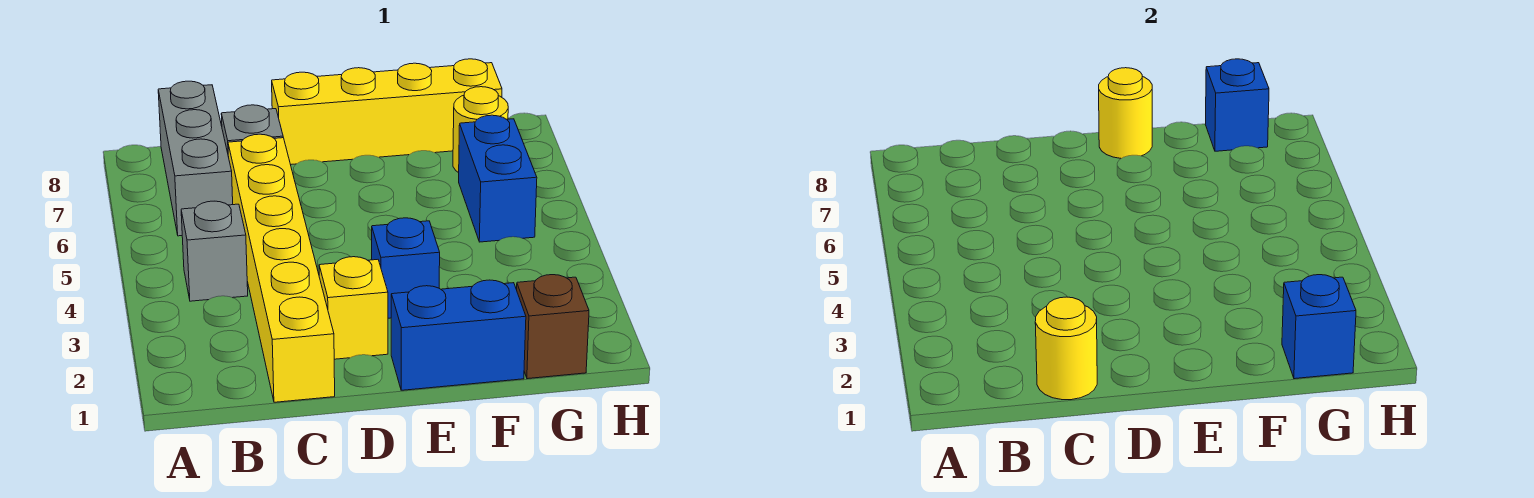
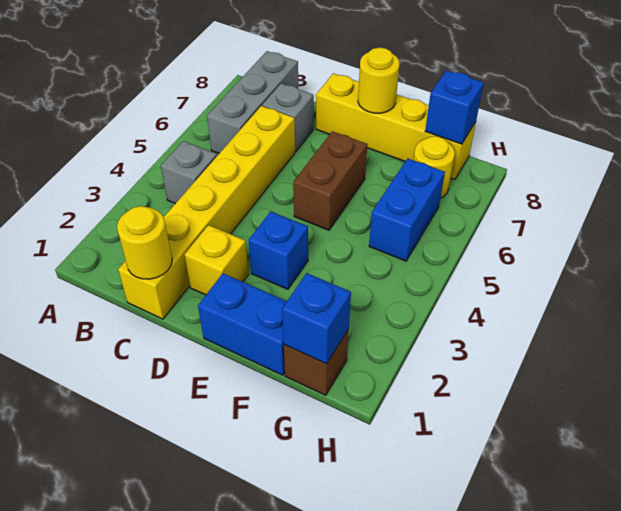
none -> brown brick E5:E6 level 1

